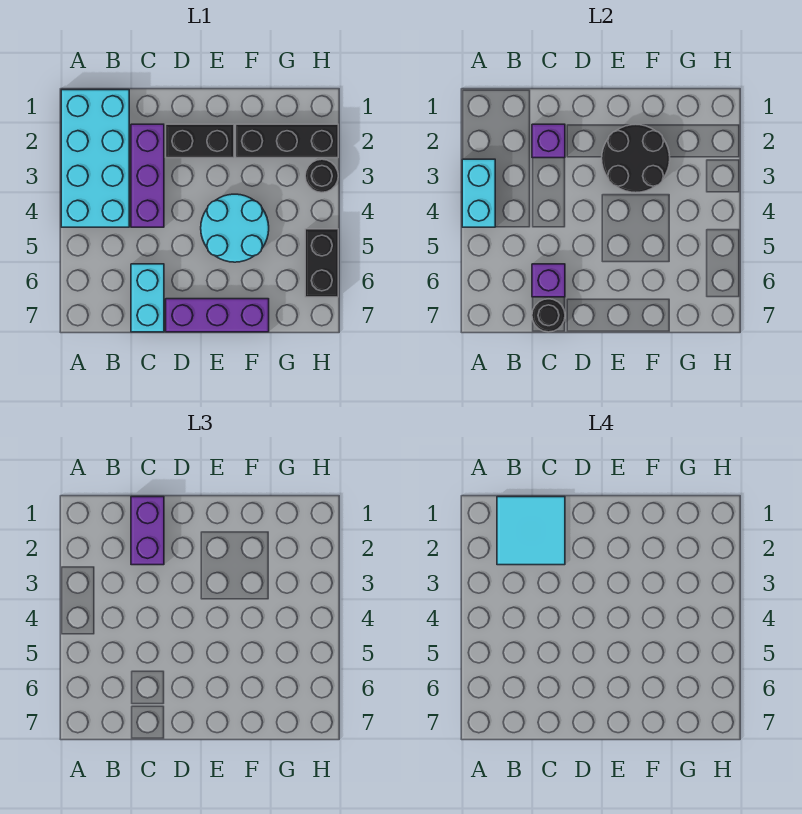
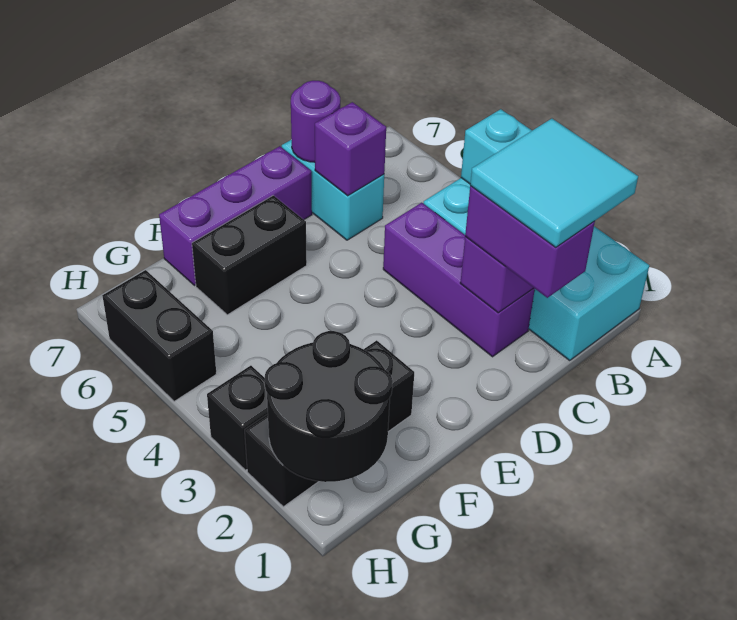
black round brick C7 level 2 -> purple round brick C7 level 2
black brick D2:E2 level 1 -> black brick E6:F6 level 1
black round brick E2:F3 level 2 -> black round brick G1:H2 level 2
cyan round brick E4:F5 level 1 -> none
black round brick H3 level 1 -> black brick H3 level 1

